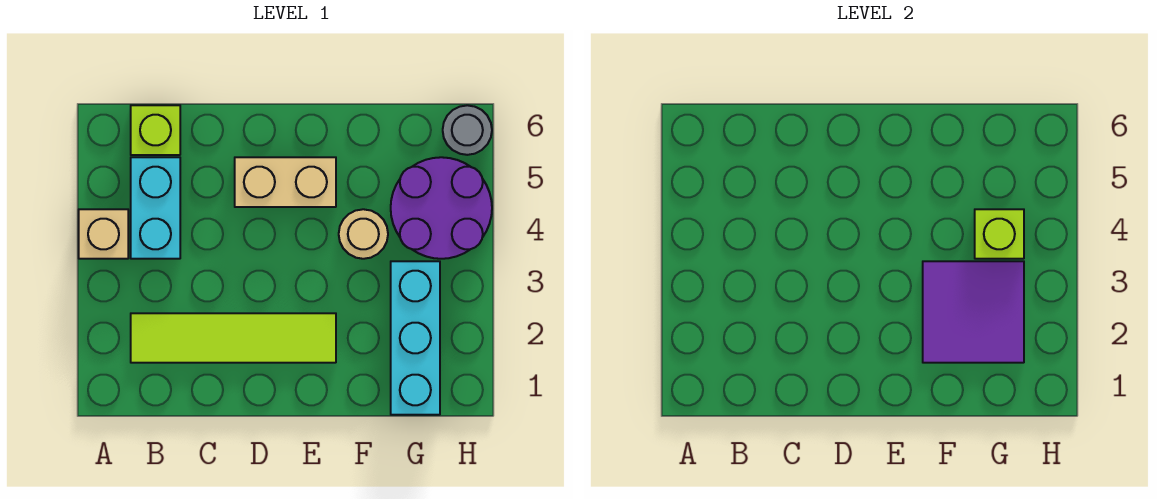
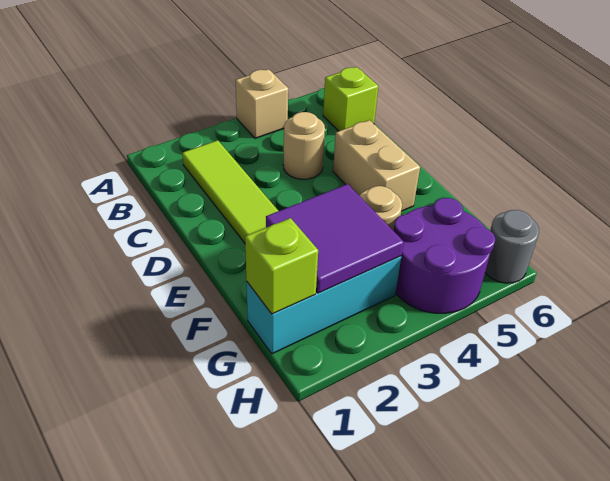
cyan brick B4:B5 level 1 -> none
none -> tan round brick C4 level 1
lime brick G4 level 2 -> lime brick G1 level 2

